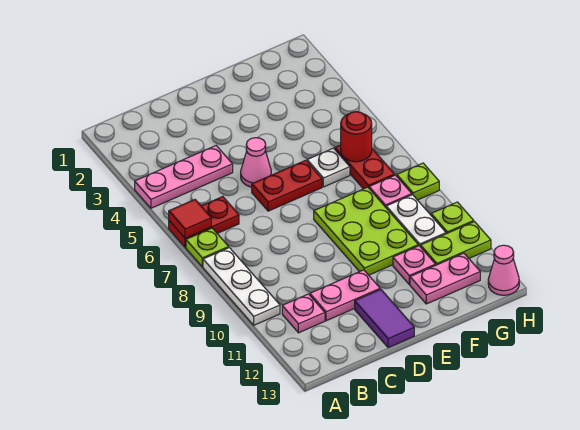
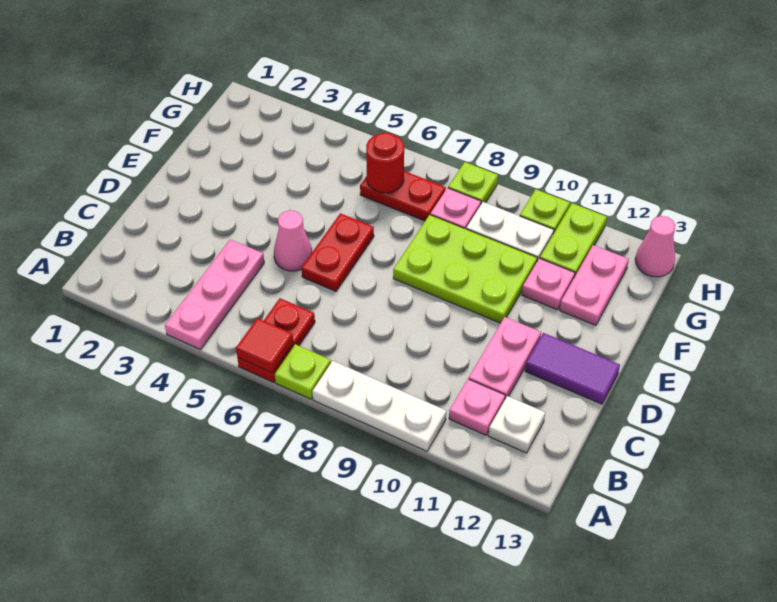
white plate F6 level 1 -> white plate B12 level 1

